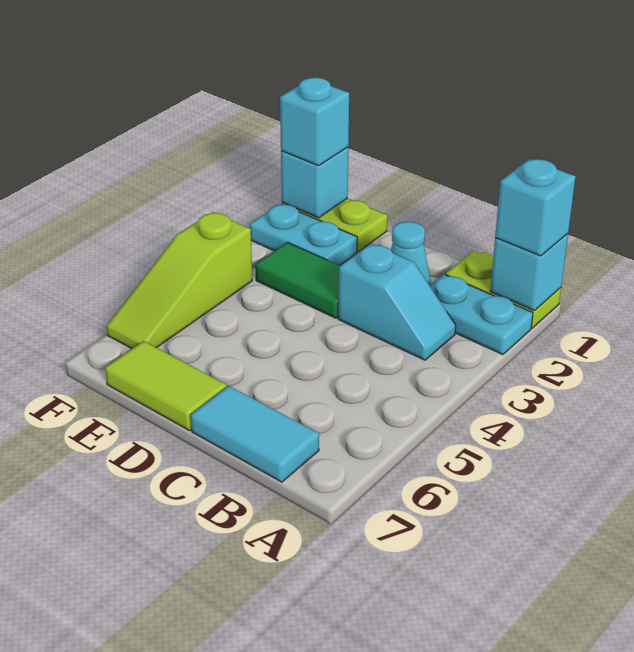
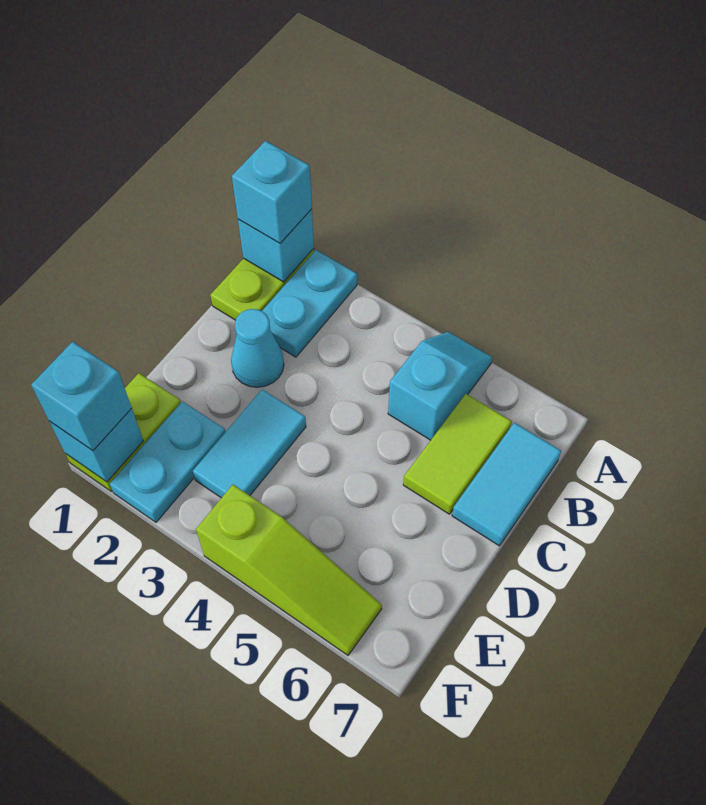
cyan slope B3:C3 level 1 top C -> cyan slope A5:B5 level 1 top B
green tile D3:E3 level 1 -> cyan tile D3:E3 level 1
lime tile D7:E7 level 1 -> lime tile B6:C6 level 1

